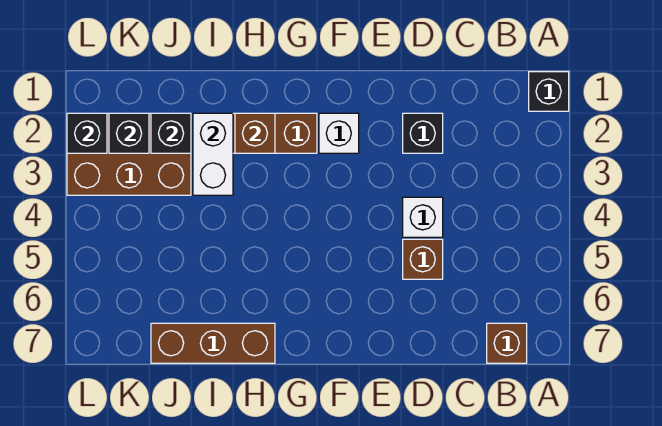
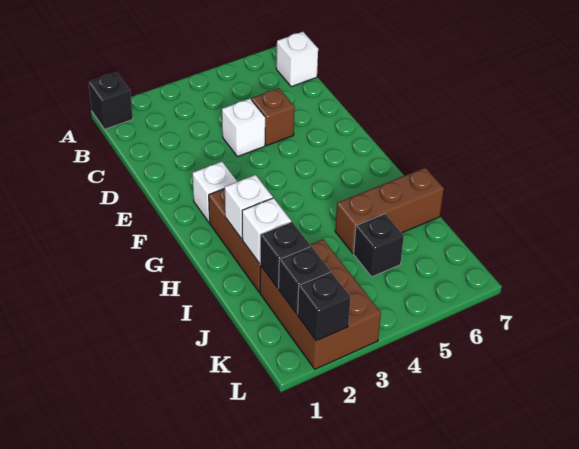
brown brick B7 level 1 -> white brick B7 level 1
black brick D2 level 1 -> black brick J5 level 1
brown brick H2 level 2 -> white brick H2 level 2
brown brick H7:J7 level 1 -> brown brick I5:I7 level 1
white brick I2:I3 level 2 -> white brick I2 level 2

